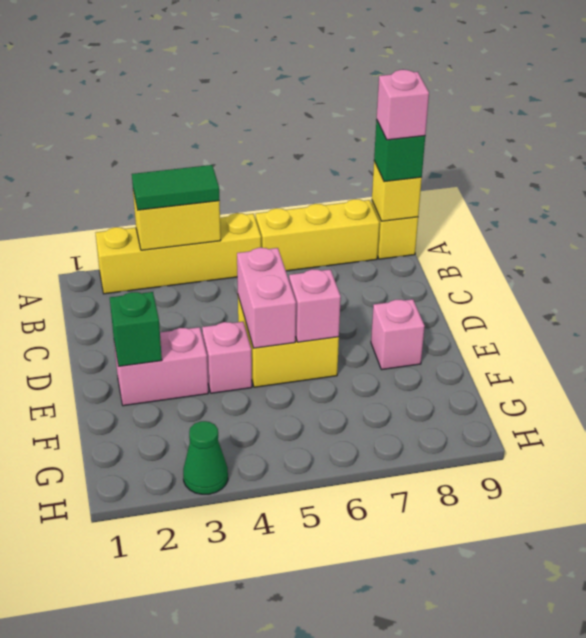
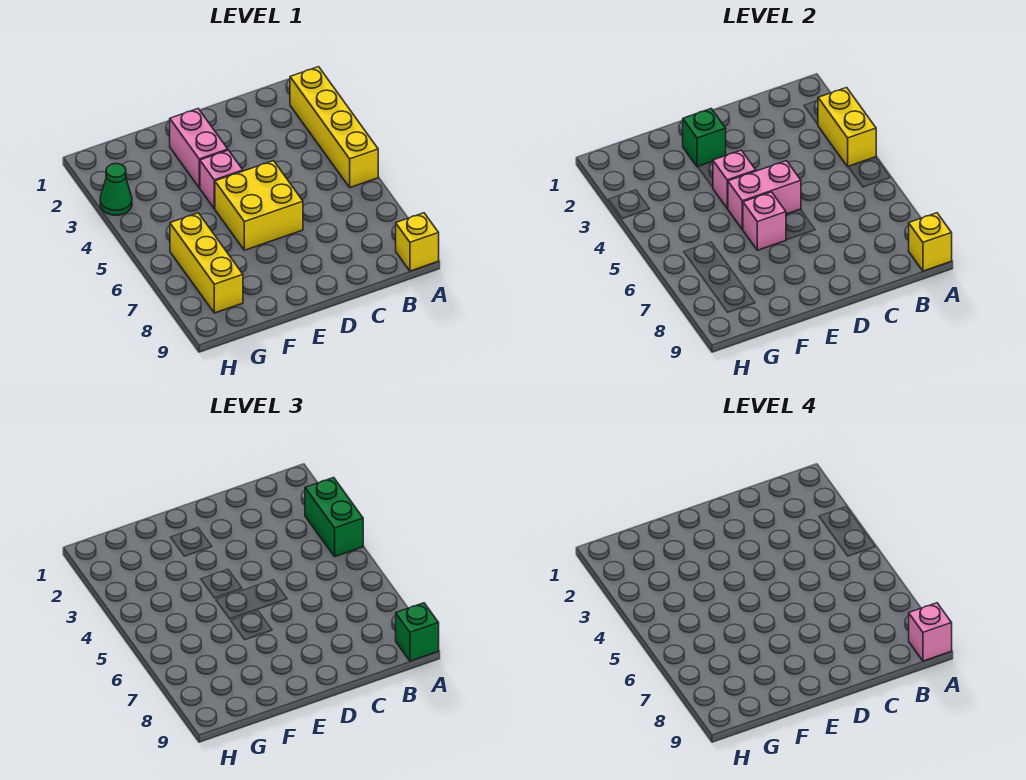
green tile A3:A4 level 3 -> green brick A3:A4 level 3
yellow brick A6:A8 level 1 -> yellow brick G6:G8 level 1
pink brick E8 level 1 -> pink brick E4 level 2

